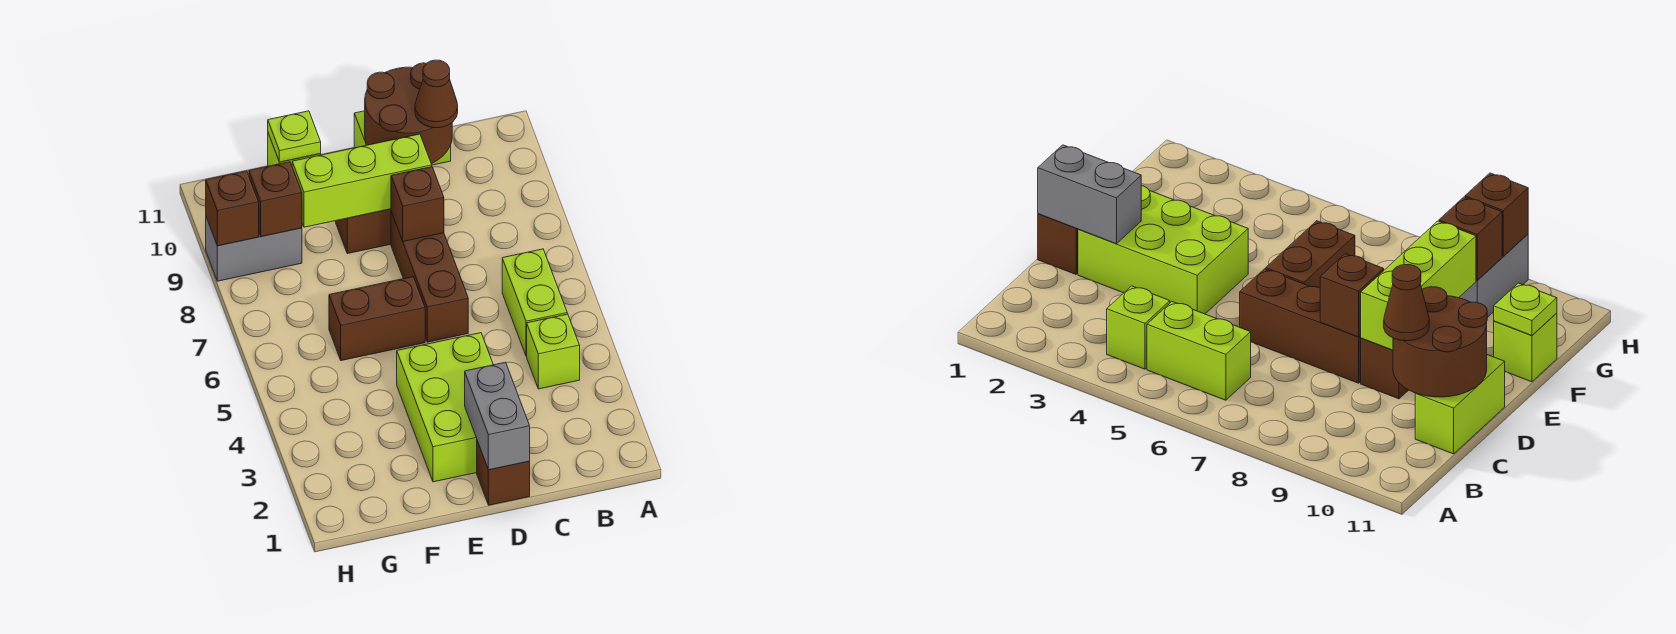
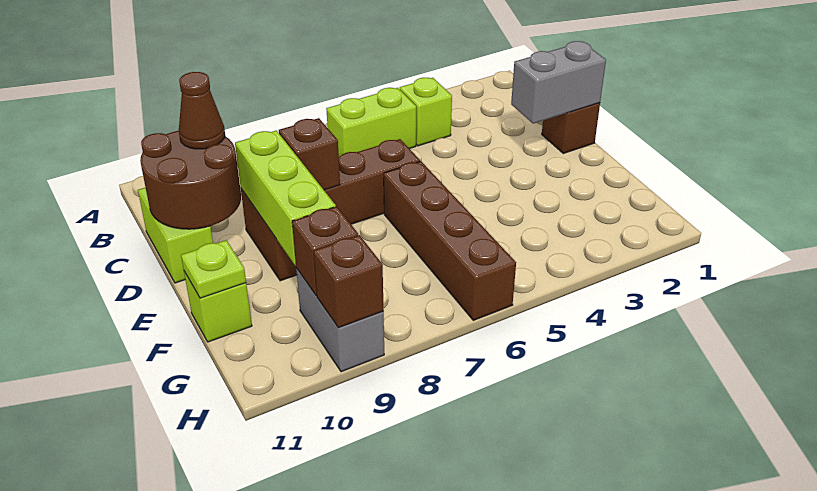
lime brick D2:E4 level 1 -> none
brown brick E6:F6 level 1 -> brown brick E6:H6 level 1

